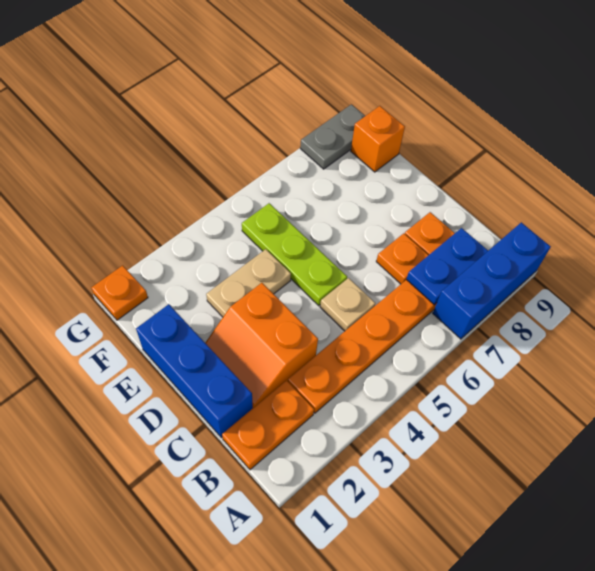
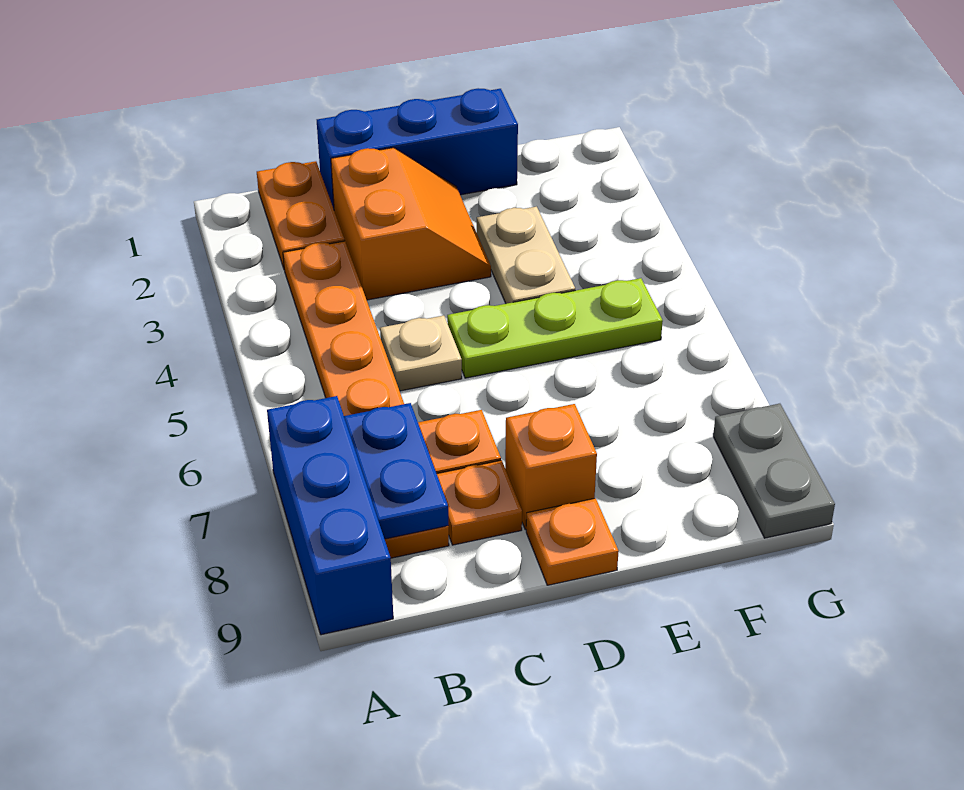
orange slope C2:D3 level 1 top 3 -> orange slope C2:D3 level 1 top C
orange brick F9 level 1 -> orange brick D8 level 1
orange plate G1 level 1 -> orange plate D9 level 1

